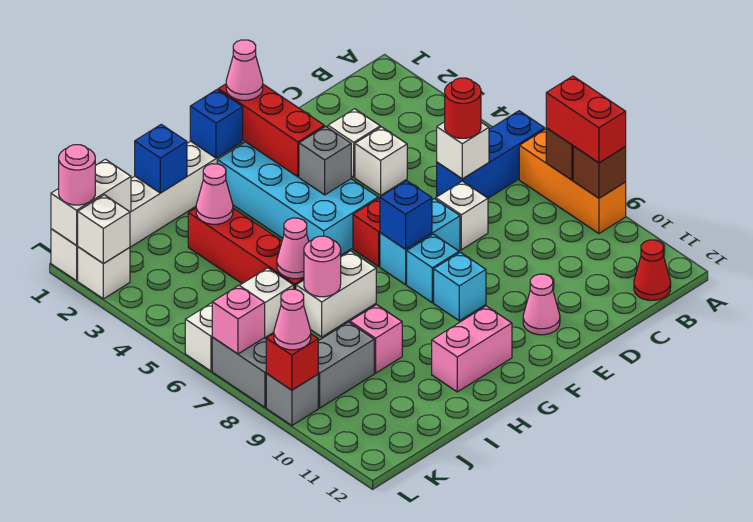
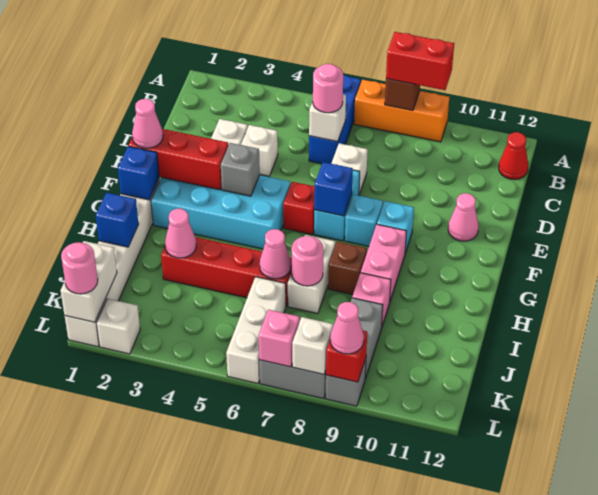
brown brick A9 level 2 -> brown brick H8 level 1
red round brick C6 level 3 -> pink round brick C6 level 3
pink brick G11:H11 level 1 -> pink brick G9:H9 level 1
white brick L2 level 2 -> white brick L8 level 2

